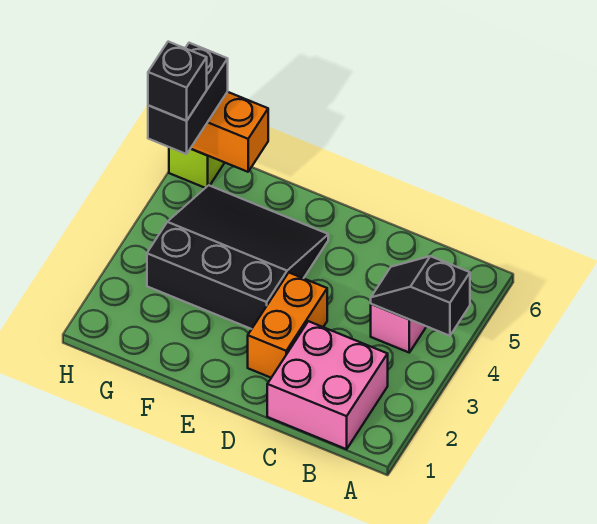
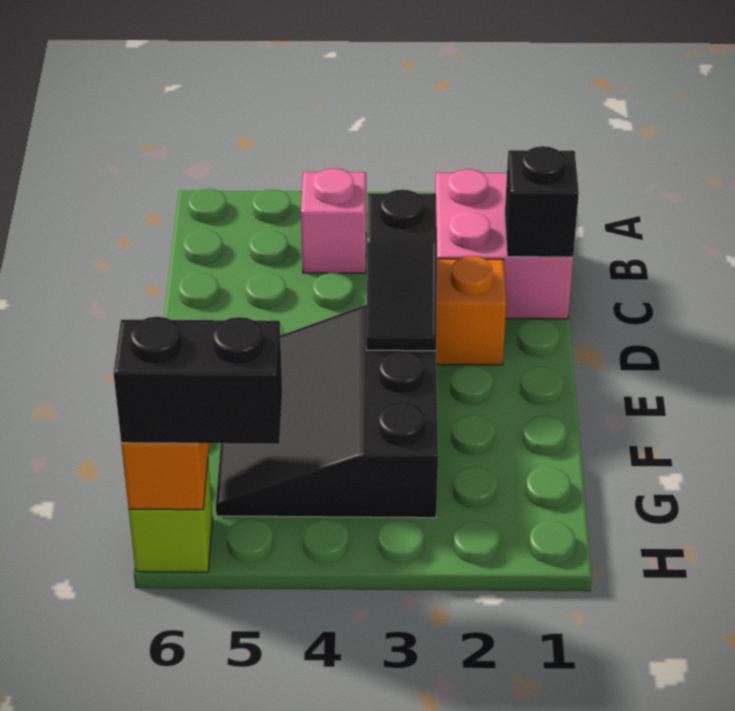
black slope A4:B4 level 2 top A -> black slope D3:E3 level 2 top D
black brick H5 level 4 -> black brick C1 level 2

